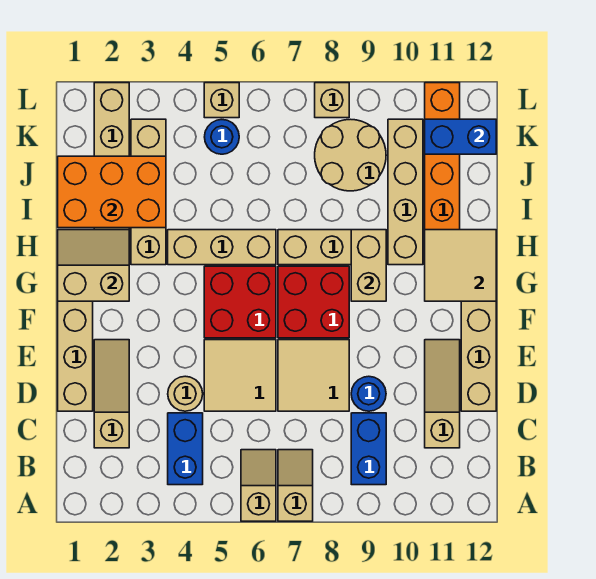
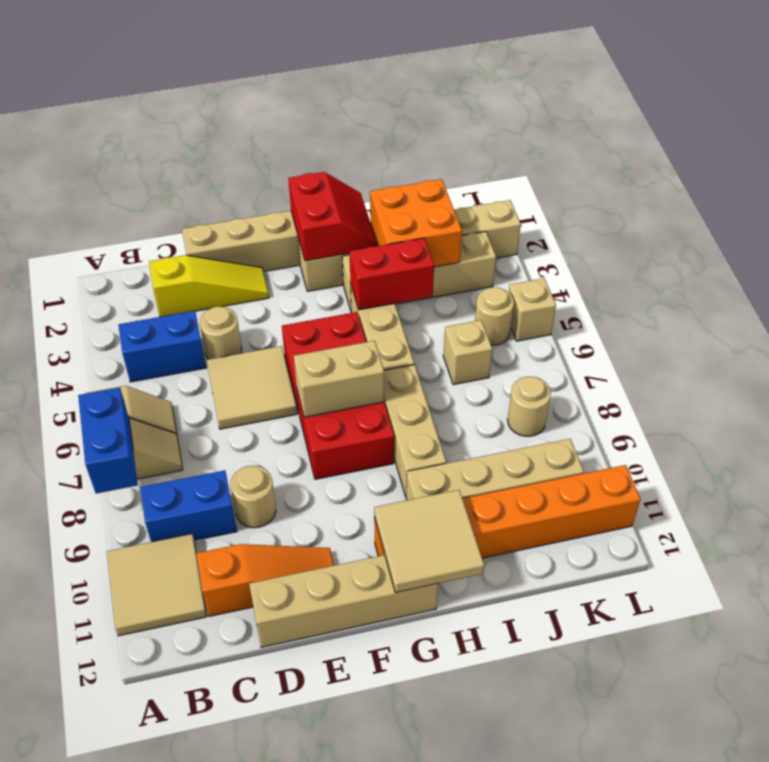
tan slope C2:E2 level 1 top C -> yellow slope C2:E2 level 1 top C
tan slope C11:E11 level 1 top C -> orange slope C11:E11 level 1 top C
tan tile D7:E8 level 1 -> tan tile A10:B11 level 1
blue round brick D9 level 1 -> tan round brick D9 level 1
tan slope G1:H2 level 2 top G -> red slope G1:H2 level 2 top G
tan brick G9:H9 level 2 -> tan brick F7:G7 level 2
none -> red brick H4:I4 level 2
orange brick I1:J3 level 2 -> orange brick I2:J3 level 2
tan round brick J8:K9 level 1 -> tan round brick K8 level 1
blue round brick K5 level 1 -> tan round brick K5 level 1
blue brick K11:K12 level 2 -> blue brick A7:A8 level 2
tan brick L8 level 1 -> tan brick J6 level 1

